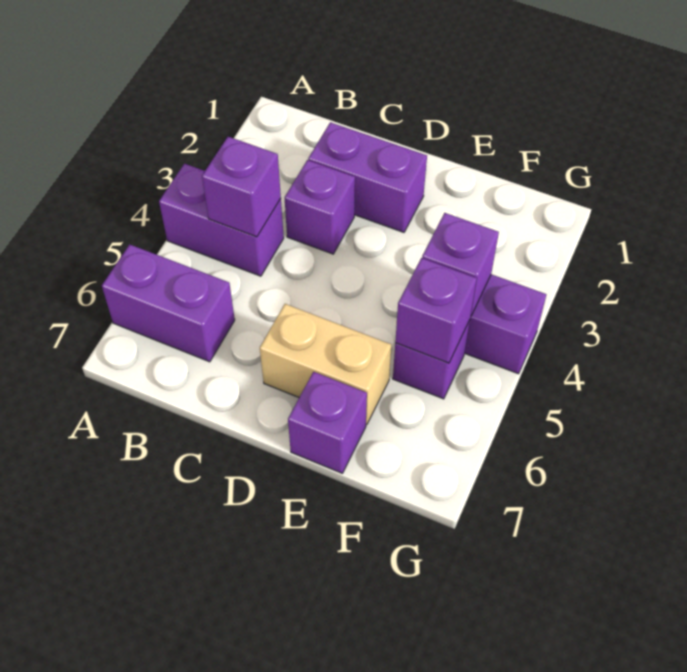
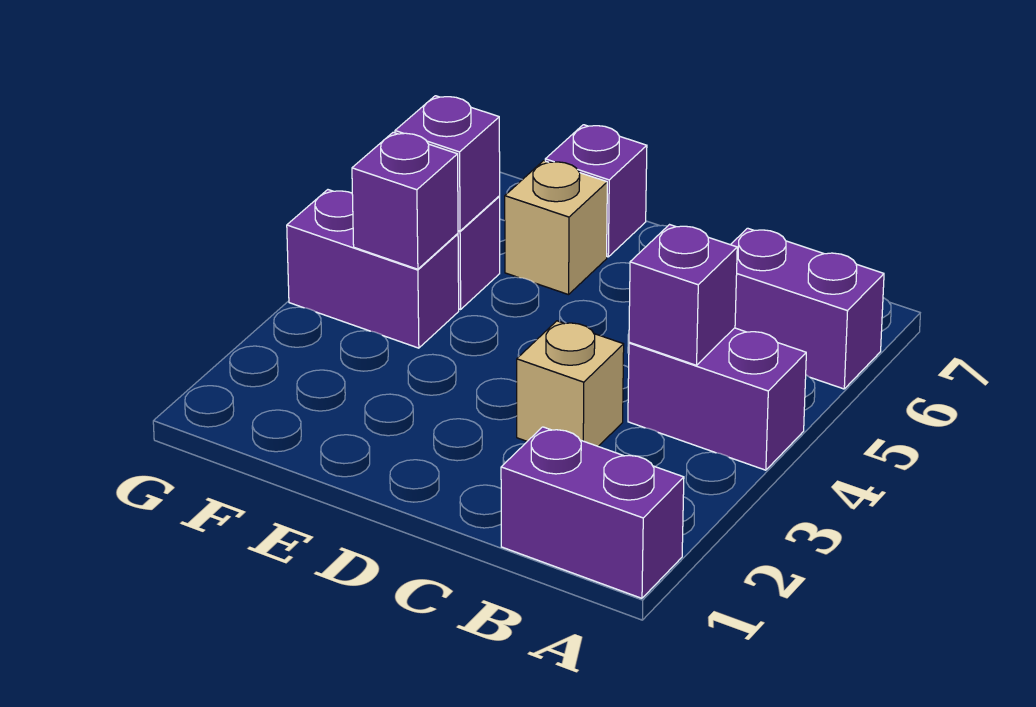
purple brick C2:D2 level 1 -> purple brick A1:B1 level 1
purple brick C3 level 1 -> tan brick C3 level 1
tan brick D6:E6 level 1 -> tan brick E6 level 1

